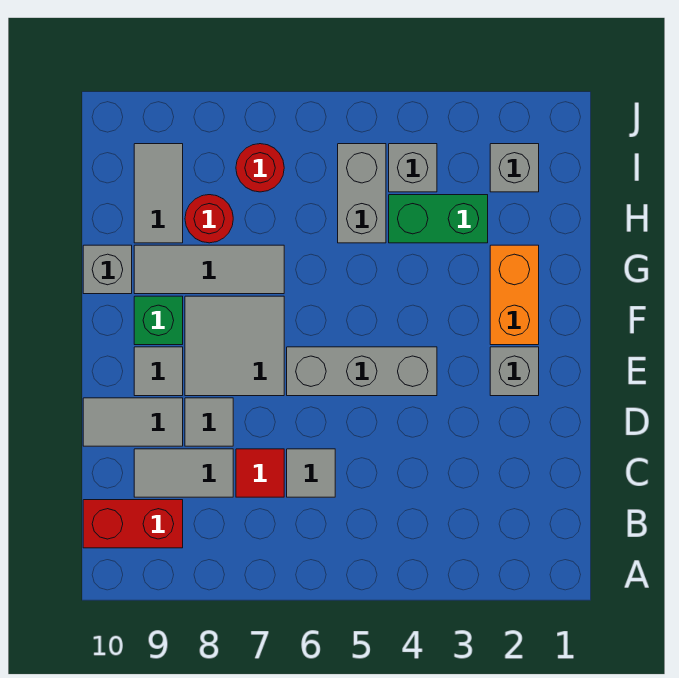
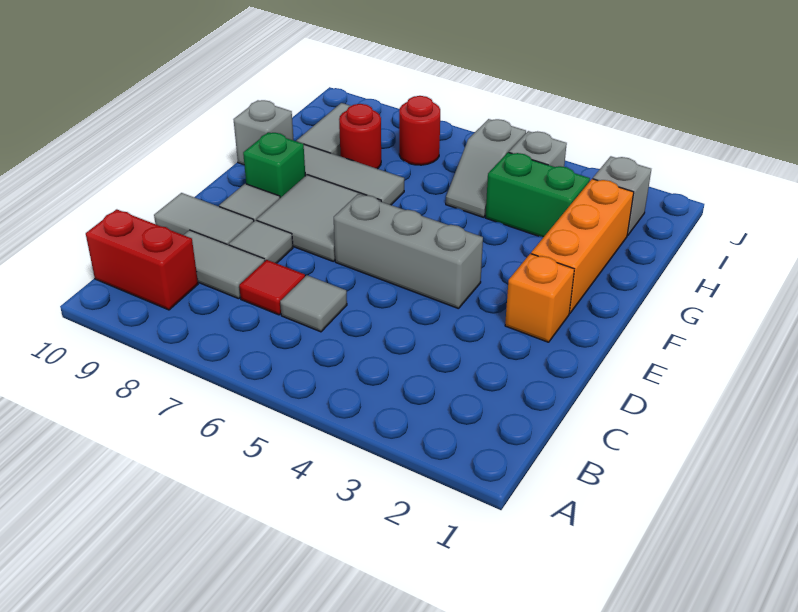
grey brick E2 level 1 -> orange brick E2 level 1
orange brick F2:G2 level 1 -> orange brick F2:H2 level 1
grey brick H5:I5 level 1 -> grey slope H5:I5 level 1 top I

